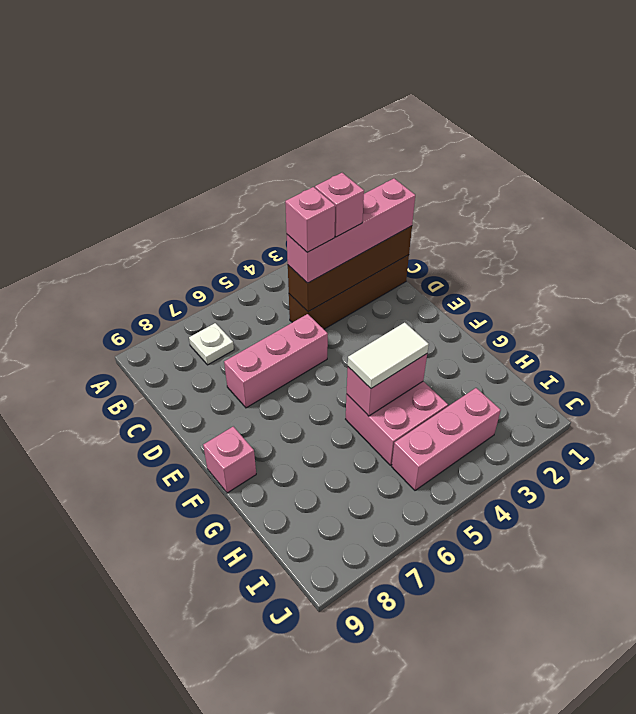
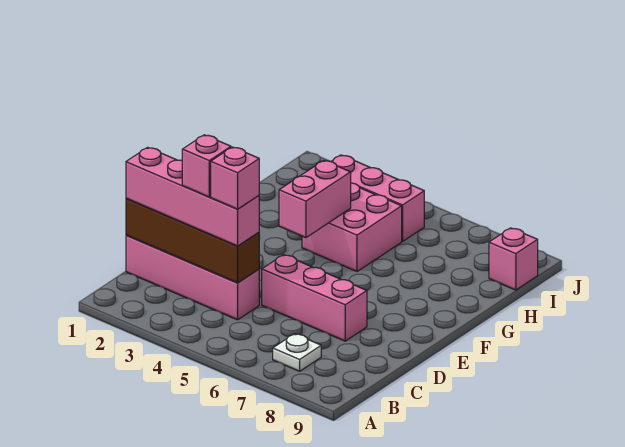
brown brick C1:C4 level 1 -> pink brick C1:C4 level 1
pink brick F9 level 1 -> pink brick I9 level 1
pink brick G4:G5 level 2 -> pink brick F4:G4 level 2
white tile G4:G5 level 3 -> none

